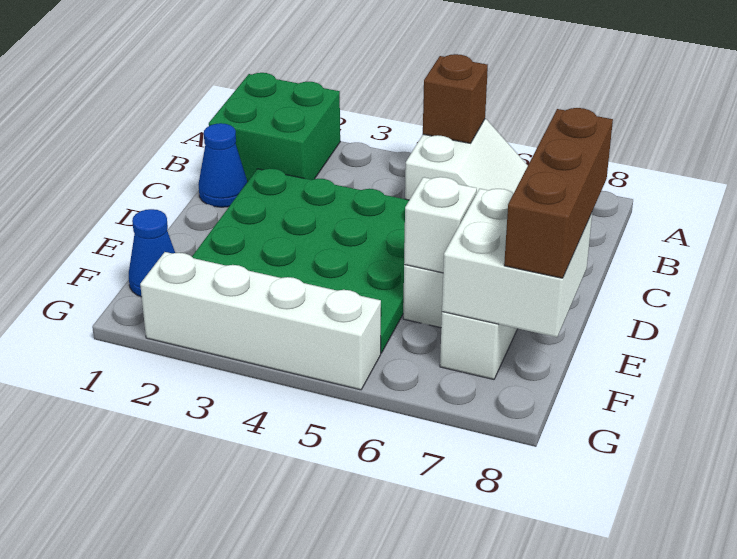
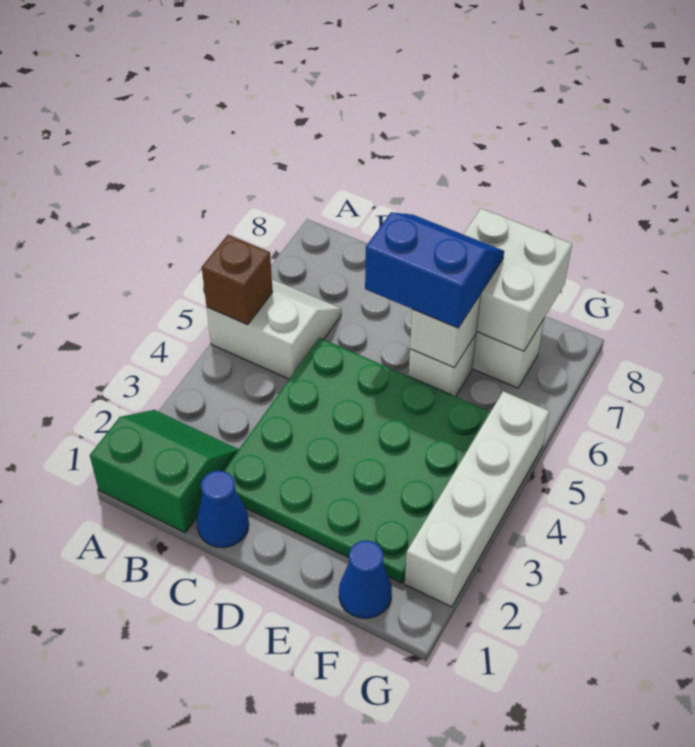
green brick A1:B2 level 1 -> green slope A1:B2 level 1 top 1
none -> blue slope D6:E7 level 3 top 6
brown brick D8:F8 level 3 -> none

